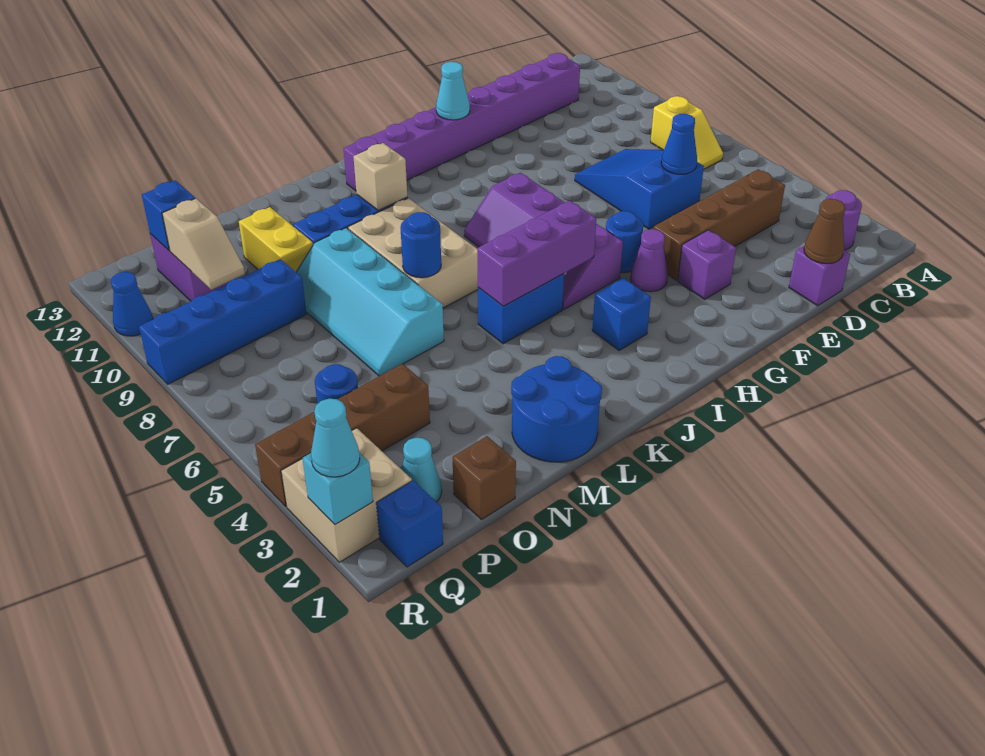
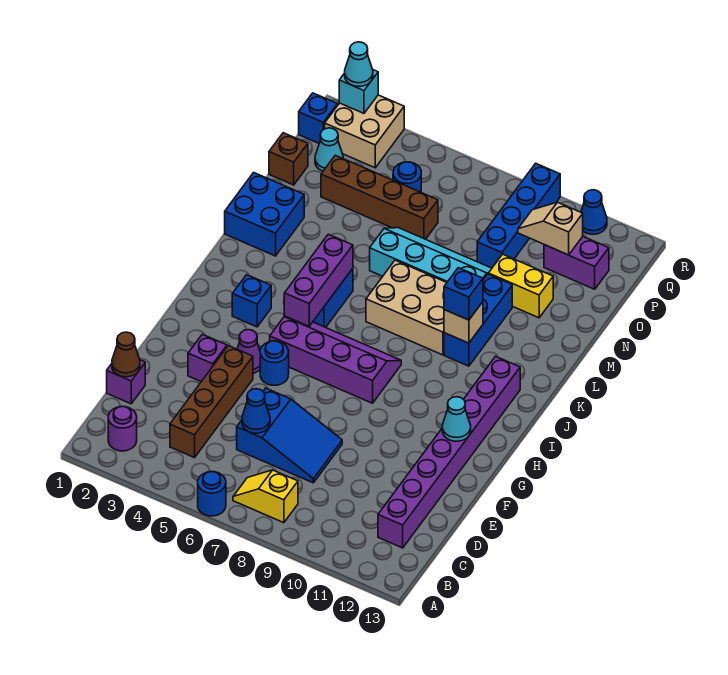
blue round brick L1:M2 level 1 -> blue brick L1:M2 level 1
blue round brick L7 level 2 -> blue round brick A6 level 1
brown brick O4:R4 level 1 -> brown brick O3:O6 level 1
blue brick P12 level 2 -> blue brick K10 level 3

